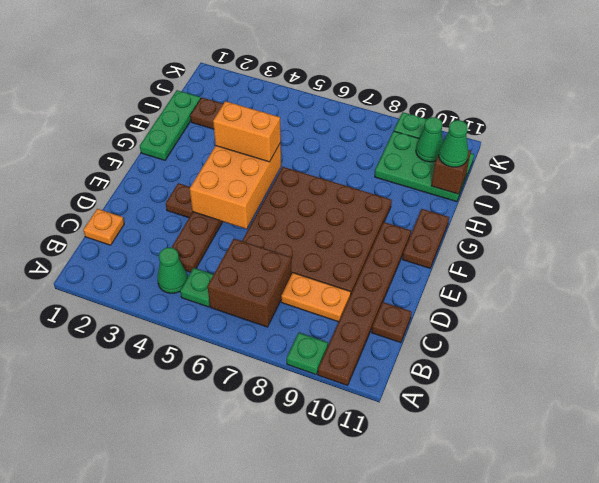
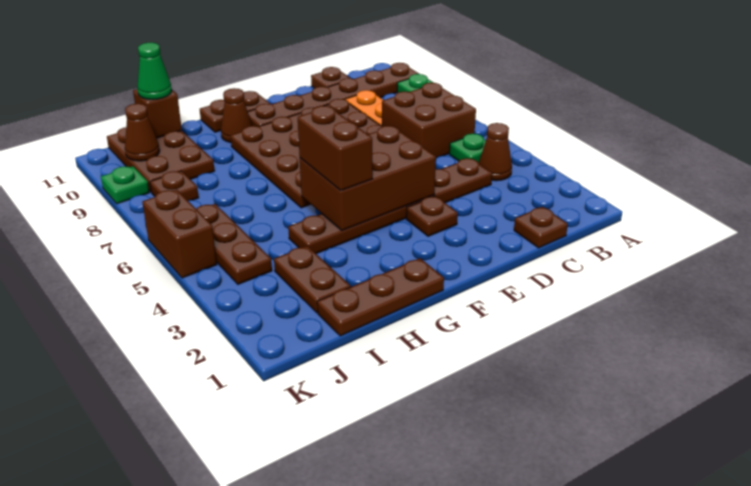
green cone B4 level 1 -> brown cone B4 level 1
orange plate C1 level 1 -> brown plate C1 level 1
orange brick E4:G5 level 2 -> brown brick E4:G5 level 2
green plate G1:I1 level 1 -> brown plate G1:I1 level 1
orange brick G4:G5 level 3 -> brown brick G4:G5 level 3
none -> brown cone G10 level 1
green plate I9:J11 level 1 -> brown plate I9:J11 level 1
none -> brown plate J4:J6 level 1
none -> brown plate J8 level 1
green cone J10 level 2 -> brown cone J10 level 2
none -> brown brick K5:K6 level 1

